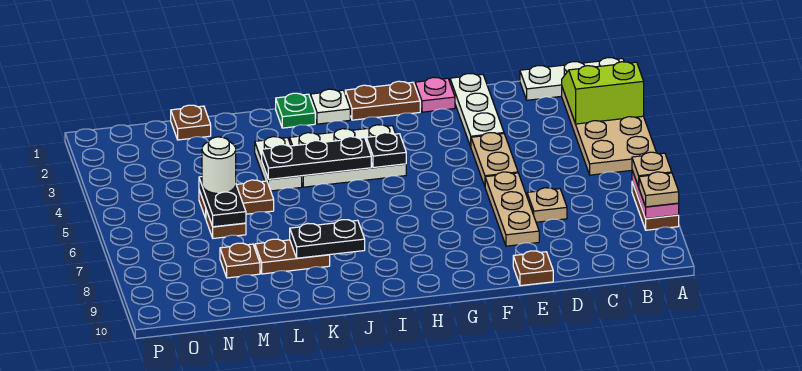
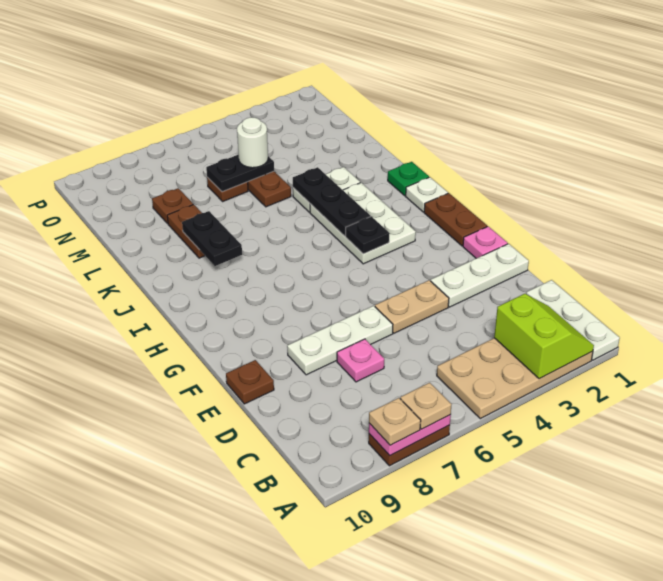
tan plate D7 level 1 -> pink plate D7 level 1
tan plate E6:E8 level 1 -> white plate E6:E8 level 1
brown plate M1 level 1 -> none

